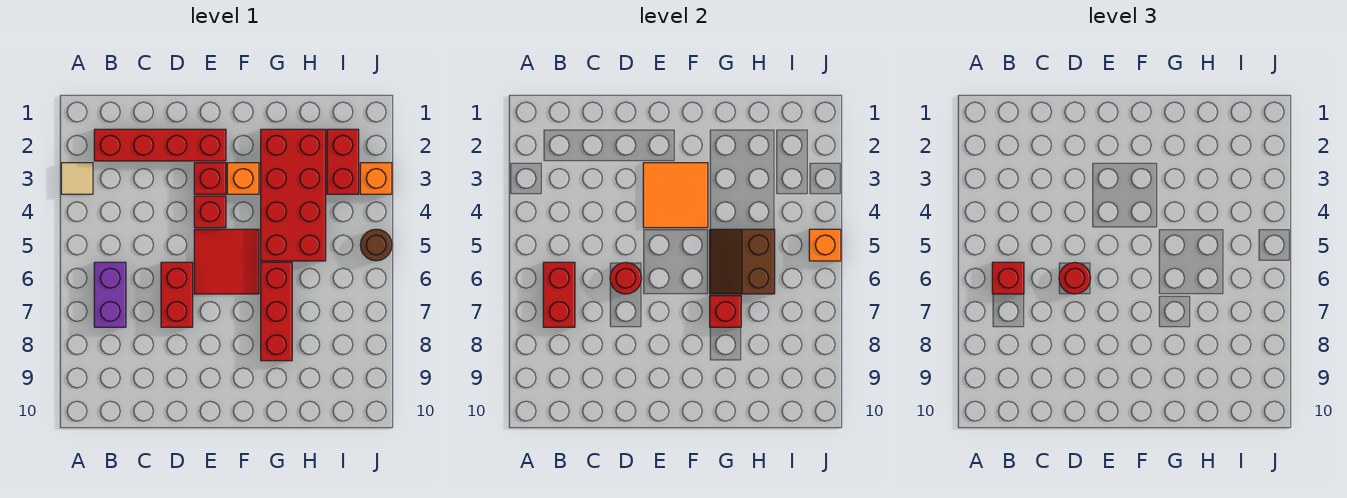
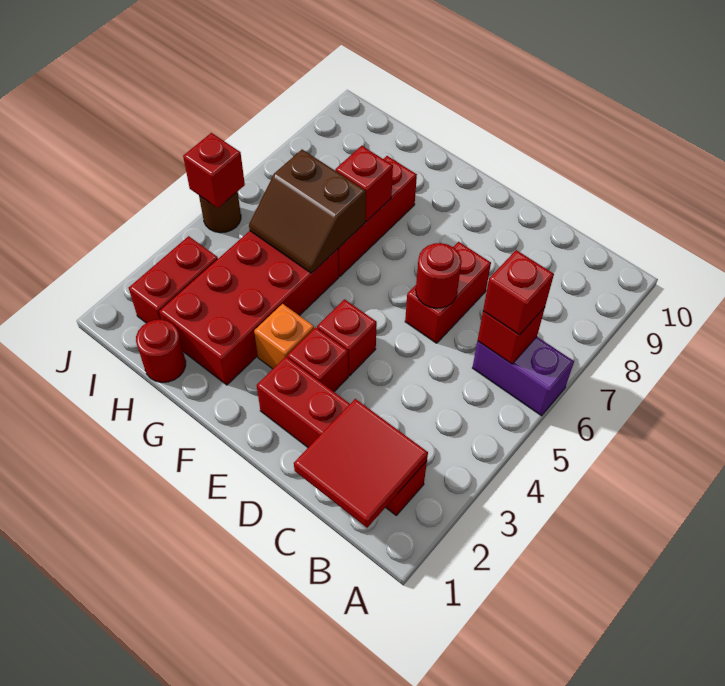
tan tile A3 level 1 -> none
purple brick B6:B7 level 1 -> purple brick A6:B6 level 1
red brick B6:B7 level 2 -> red brick B6 level 2
red round brick D6 level 3 -> red round brick H1 level 1
orange tile E3:F4 level 2 -> none
red tile E5:F6 level 1 -> red tile B1:C2 level 2
brown slope G5:H6 level 2 top H -> brown slope G5:H6 level 2 top 6
orange brick J3 level 1 -> none
orange brick J5 level 2 -> red brick J5 level 2

